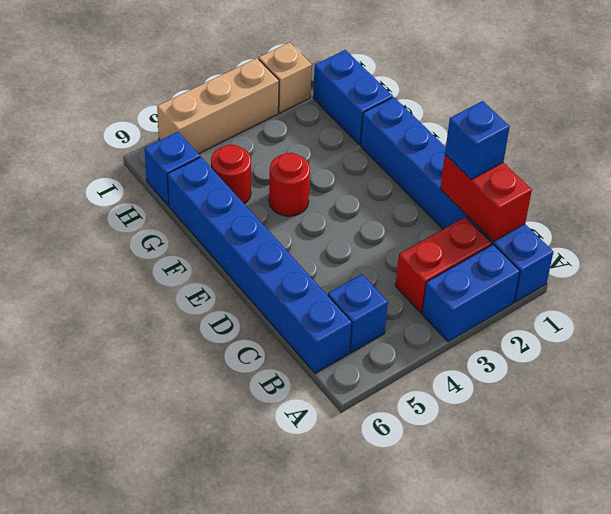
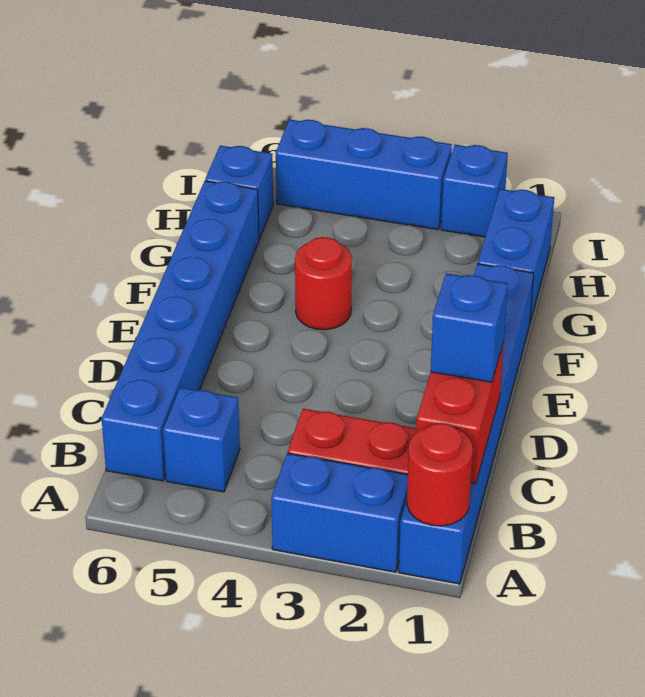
red round brick G5 level 1 -> red round brick A1 level 2
tan brick I2 level 1 -> blue brick I2 level 1
tan brick I3:I5 level 1 -> blue brick I3:I5 level 1

